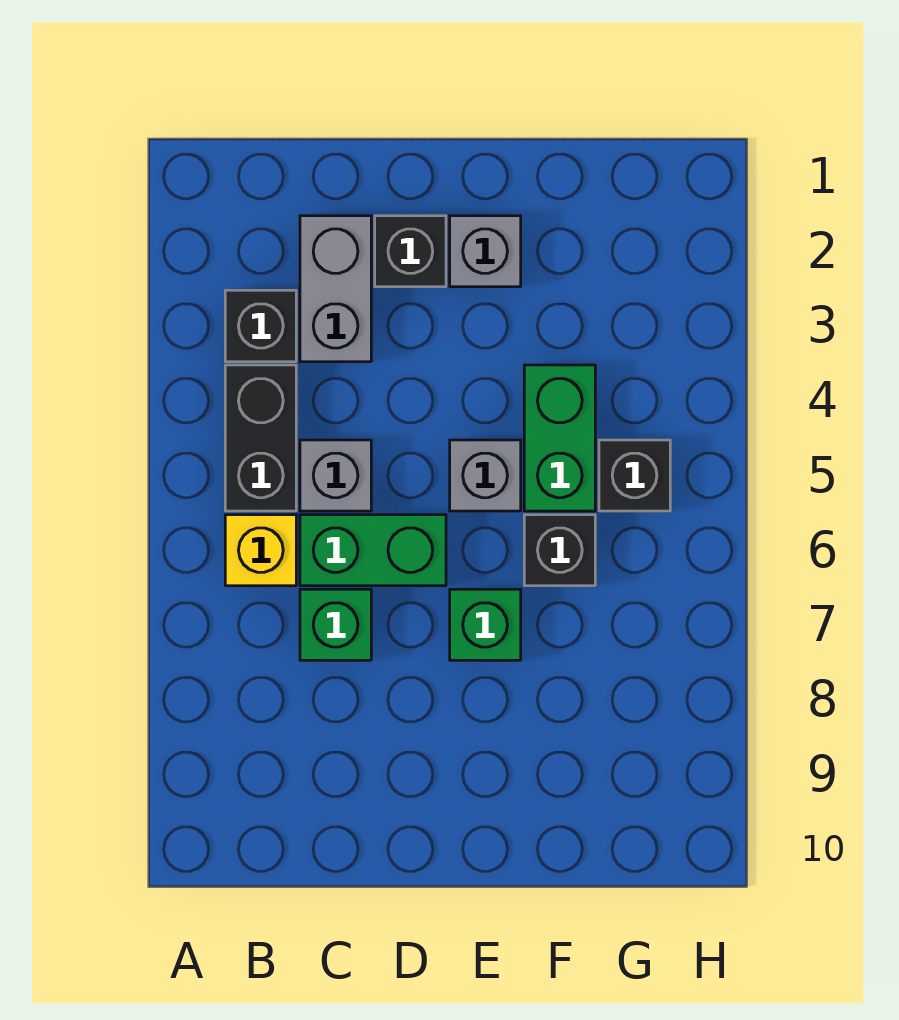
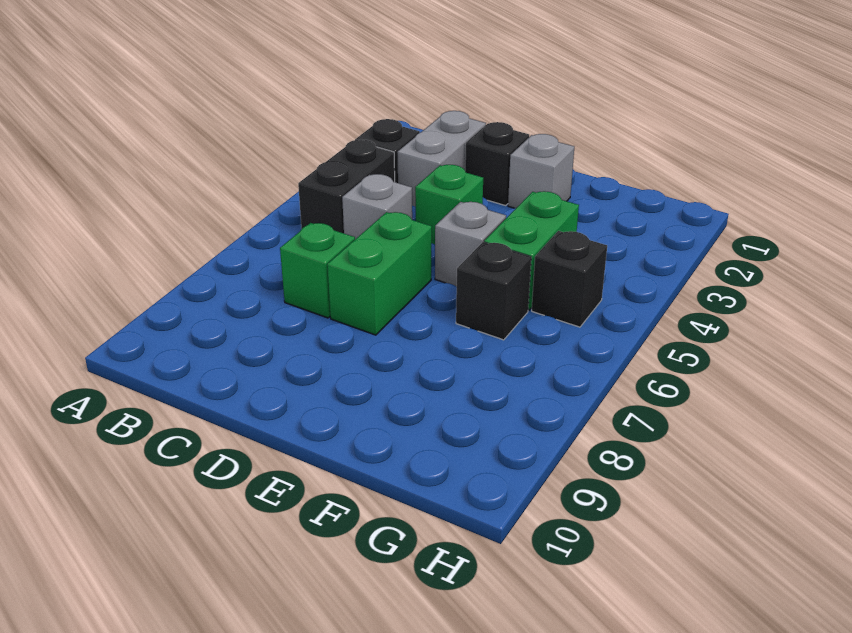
yellow brick B6 level 1 -> none
green brick C6:D6 level 1 -> green brick D6:D7 level 1
green brick E7 level 1 -> green brick D4 level 1

